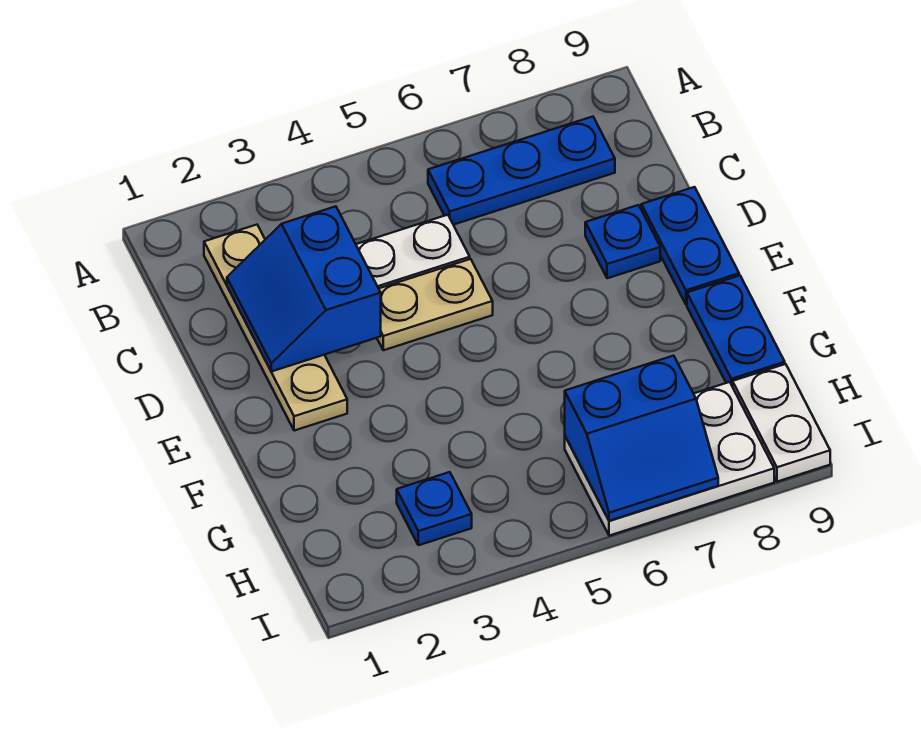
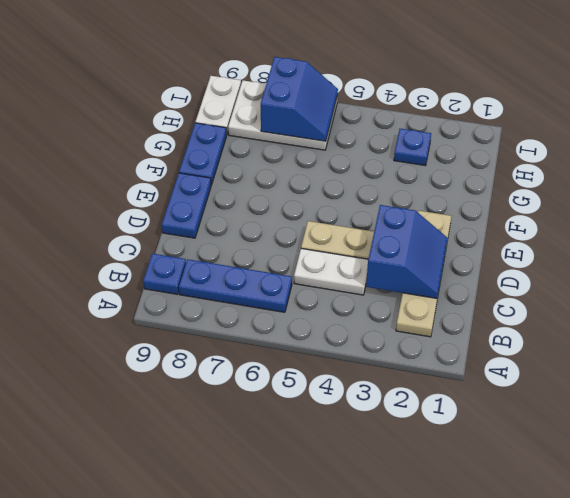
blue plate D8 level 1 -> blue plate B9 level 1
blue slope H6:I7 level 2 top H -> blue slope H6:I7 level 2 top 7

